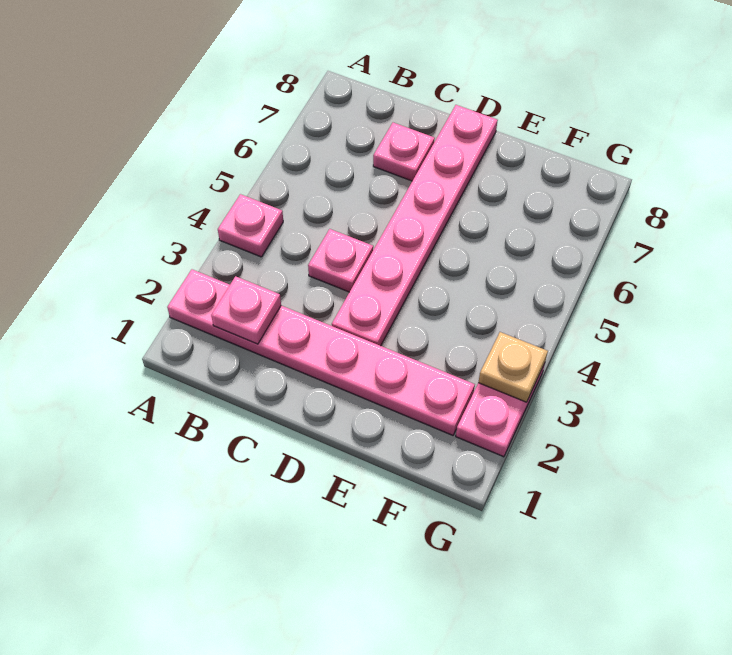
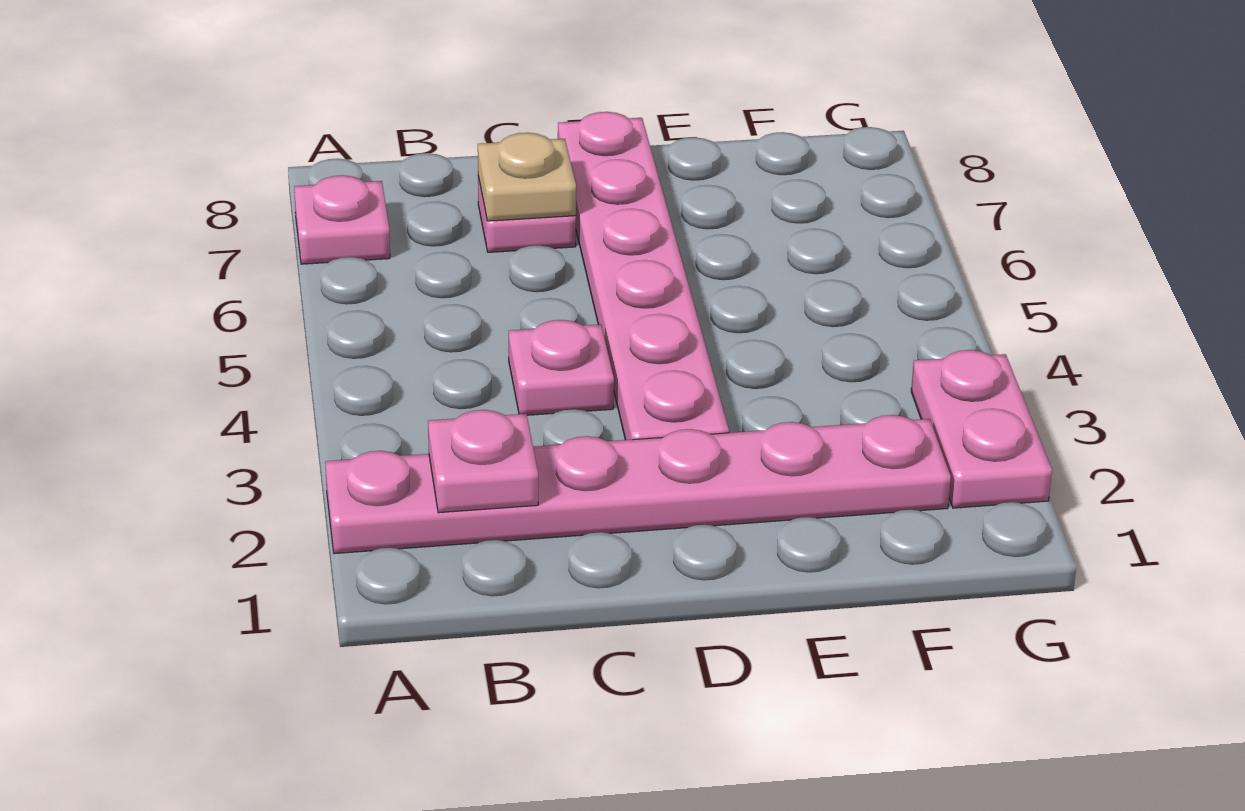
pink plate A4 level 1 -> pink plate A7 level 1
tan plate G3 level 2 -> tan plate C7 level 2

